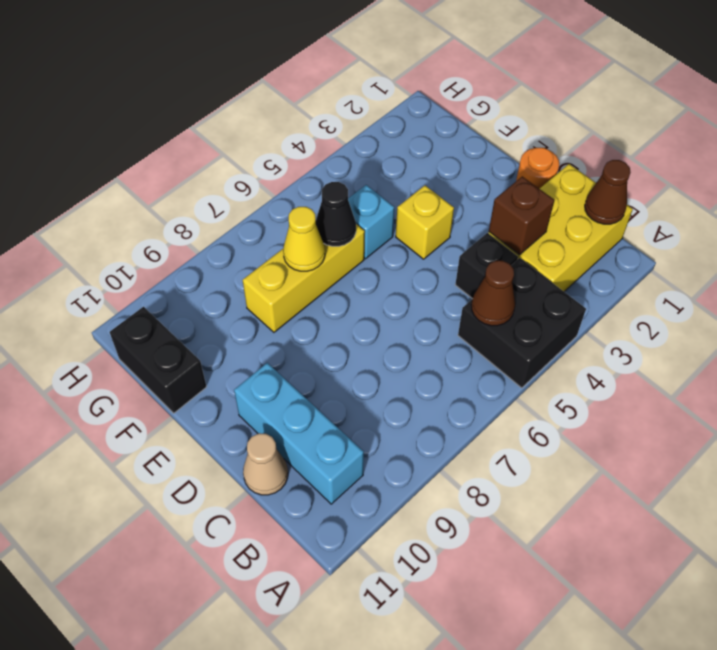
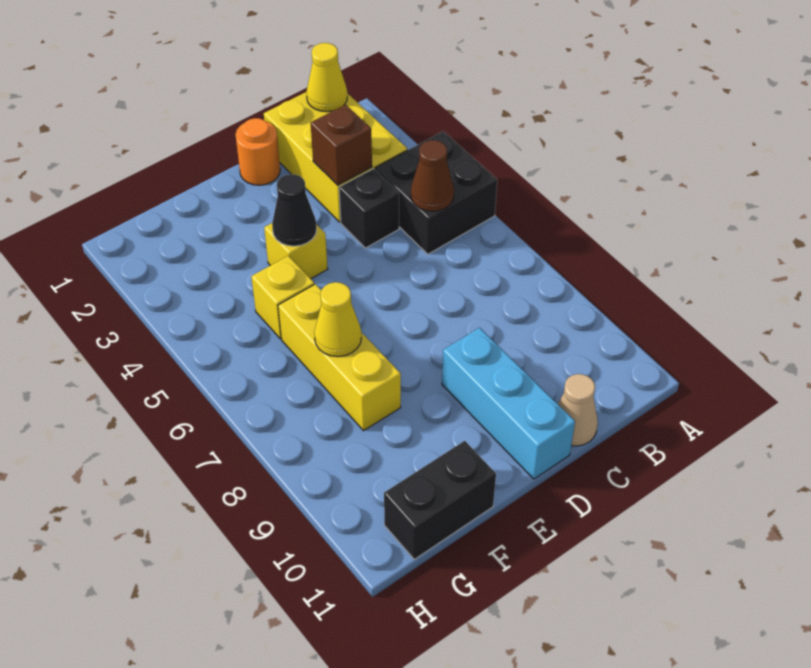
brown cone B1 level 2 -> yellow cone B1 level 2
cyan brick B10:D10 level 1 -> cyan brick D9:D11 level 1
cyan brick F5 level 1 -> yellow brick F5 level 1
black cone F6 level 2 -> black cone E4 level 2

